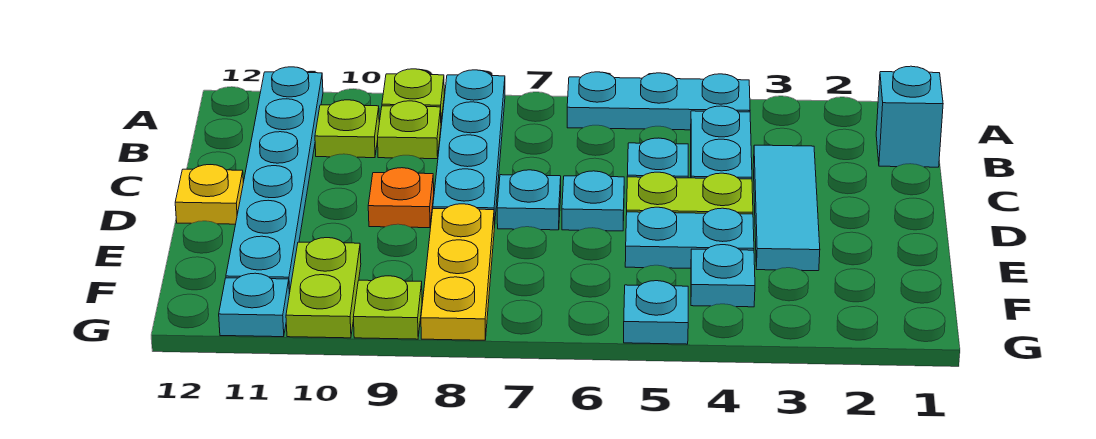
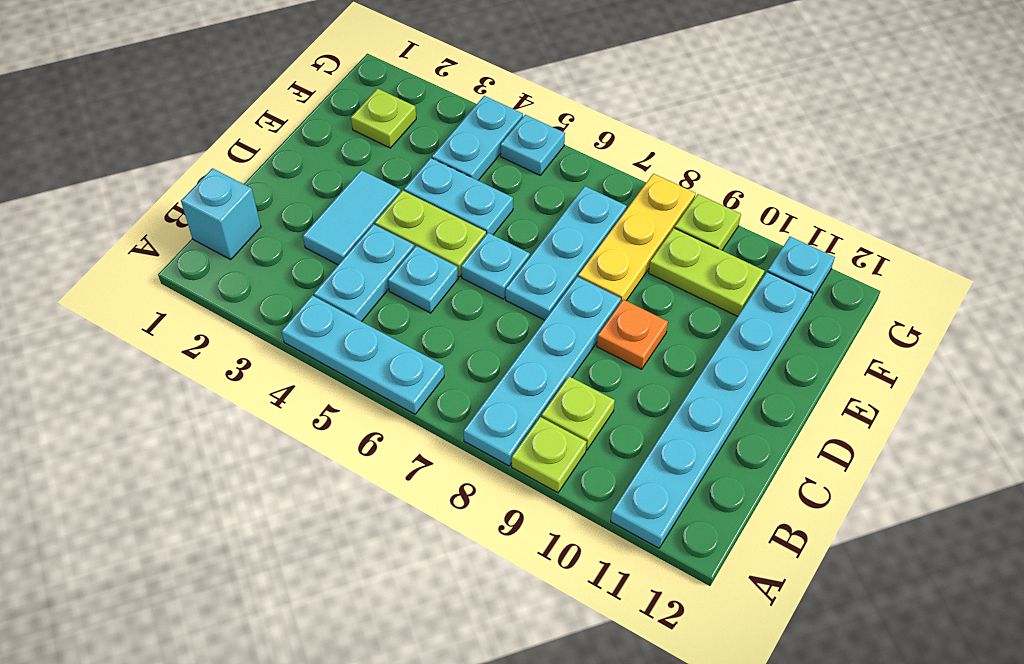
lime plate B10 level 1 -> lime plate F2 level 1
cyan tile C3:E3 level 1 -> cyan tile C3:D3 level 1
cyan plate D7 level 1 -> cyan plate D7:F7 level 1
yellow plate D12 level 1 -> none
cyan plate F4 level 1 -> cyan plate F4:G4 level 1
lime plate F10:G10 level 1 -> lime plate F9:F10 level 1

